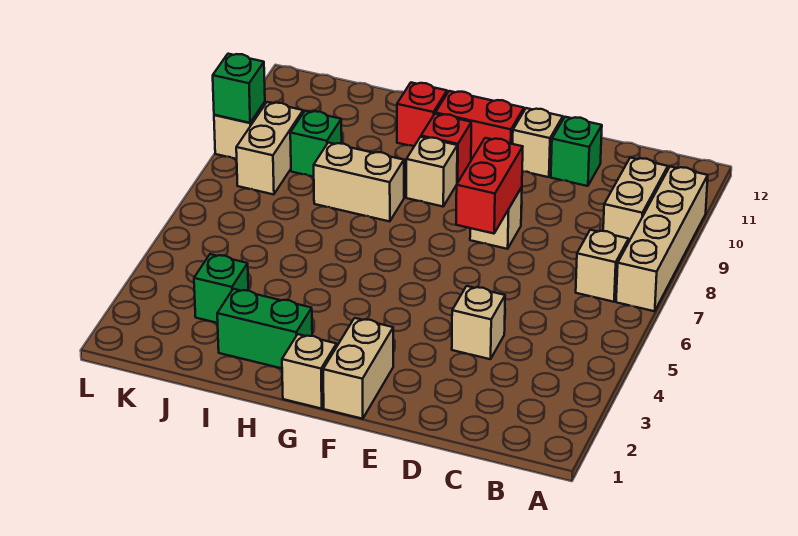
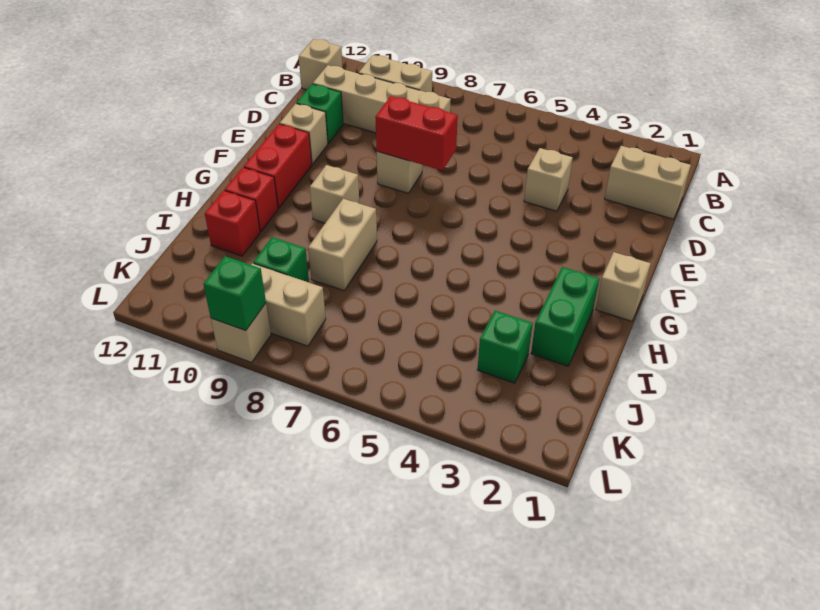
tan brick A7:A10 level 1 -> tan brick C8:C11 level 1
tan brick B7 level 1 -> tan brick B12 level 1
tan brick F1:F2 level 1 -> tan brick C1:C2 level 1
red brick G10 level 1 -> red brick I11 level 1

